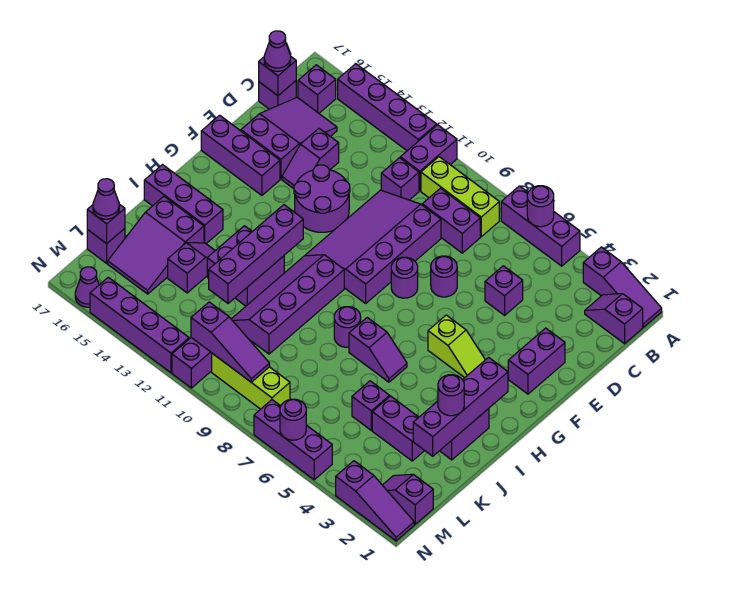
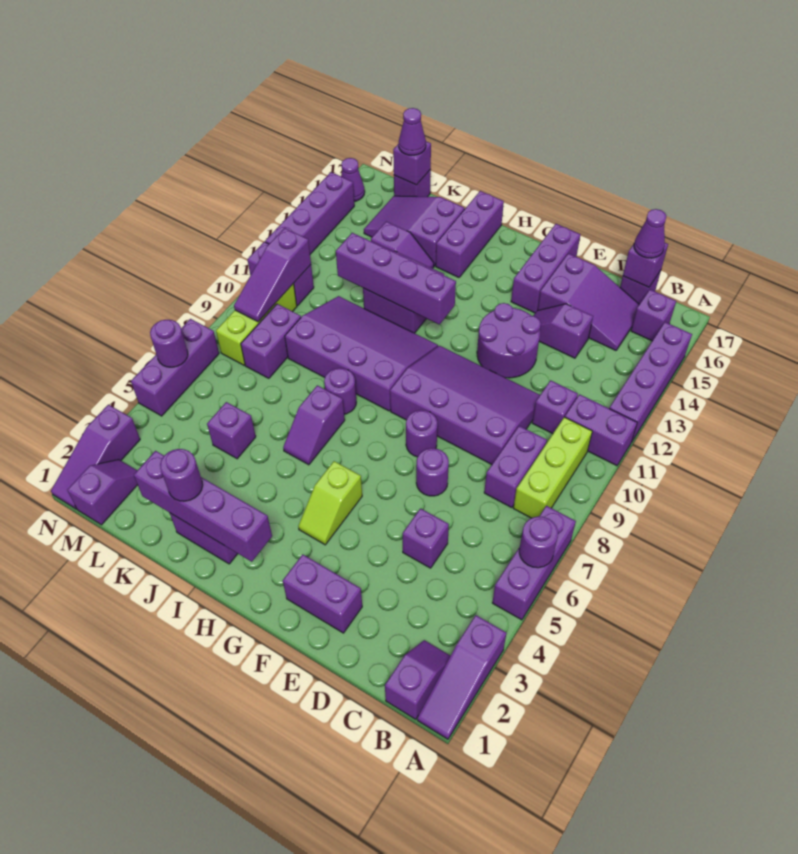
purple slope H10:K11 level 1 top 10 -> purple slope H9:K11 level 1 top 9
purple brick K3:K4 level 1 -> purple brick L8:L9 level 1

